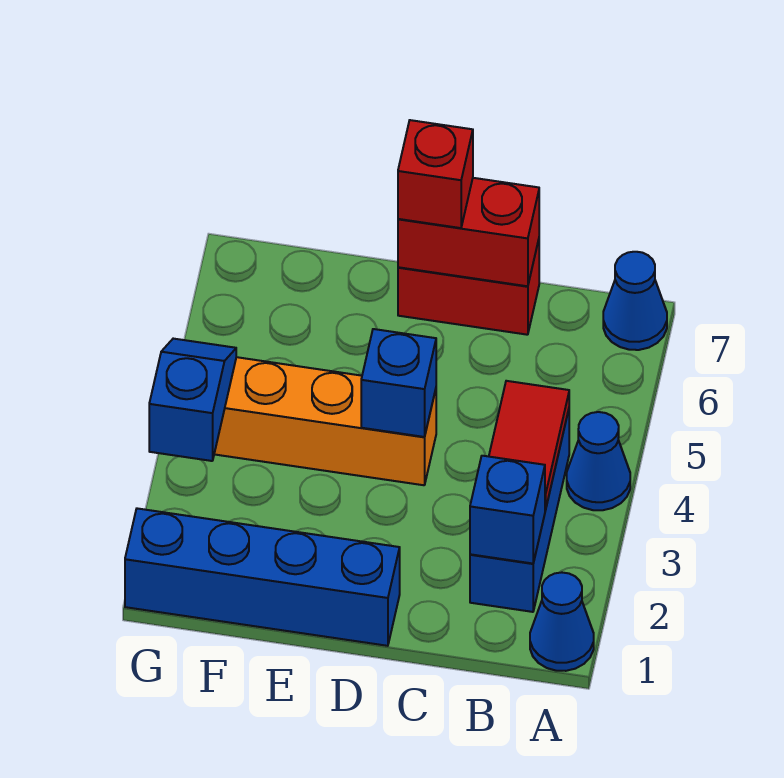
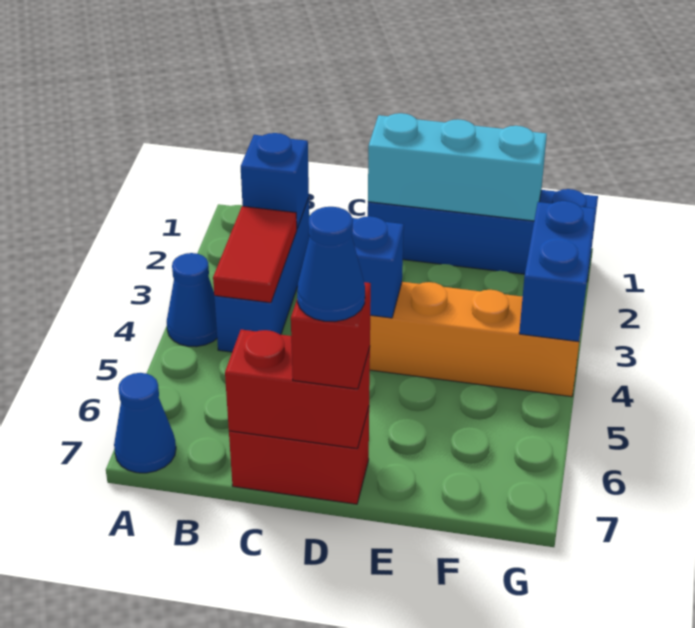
blue cone A1 level 1 -> blue cone D7 level 4
none -> cyan brick D1:F1 level 2
blue slope G3:G4 level 2 top 3 -> blue brick G3:G4 level 2

